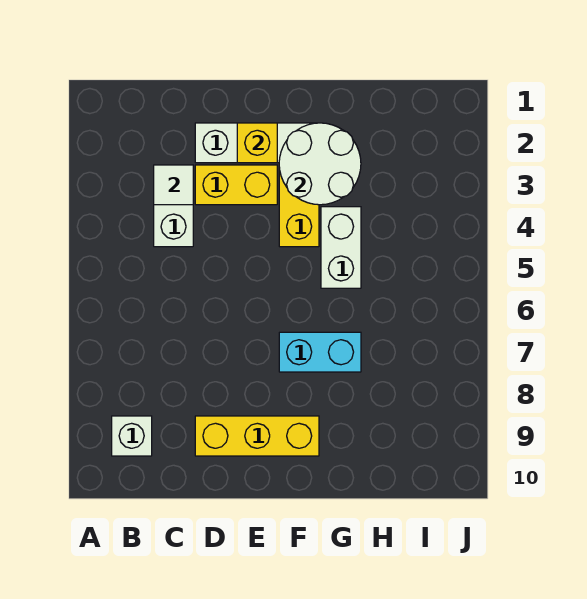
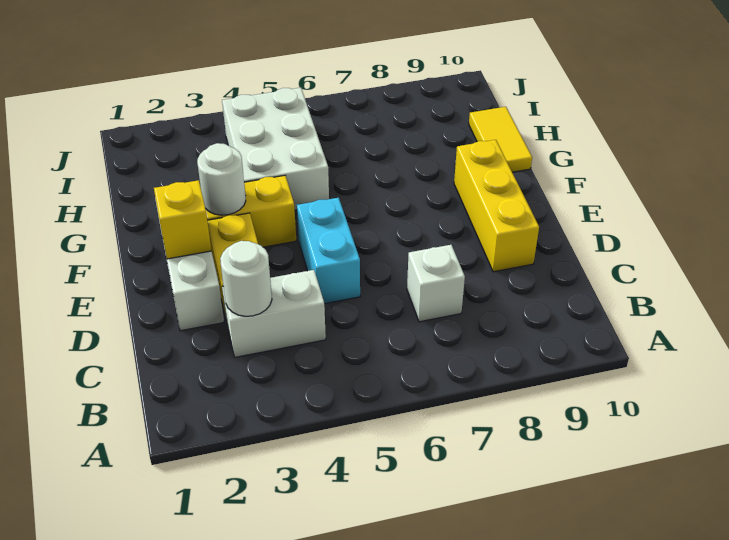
white brick B9 level 1 -> white brick C7 level 1
white tile C3 level 2 -> white round brick C3 level 2
white round brick F2:G3 level 2 -> white round brick F3 level 2
cyan brick F7:G7 level 1 -> cyan brick D5:E5 level 1
white brick G4:G5 level 1 -> white brick G4:I5 level 1
none -> yellow tile G10:H10 level 1

